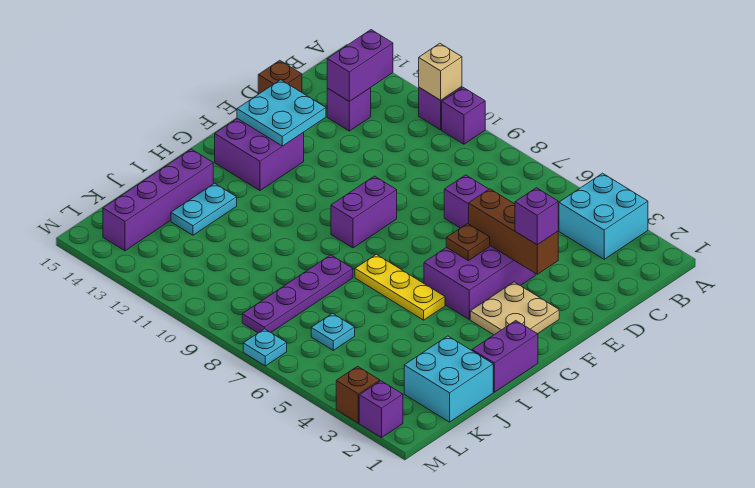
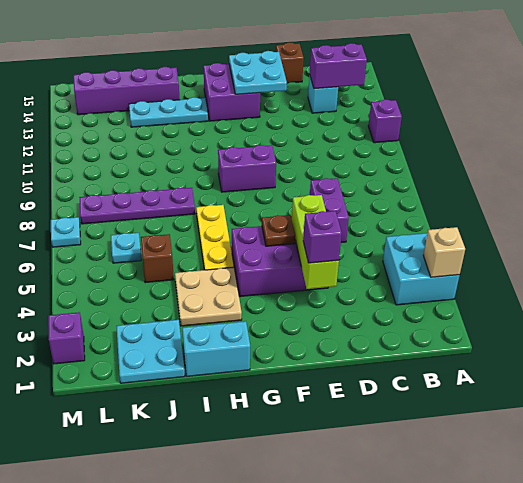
purple brick A10 level 1 -> none
tan brick A11 level 2 -> tan brick A3 level 2
purple brick C13 level 1 -> cyan brick C13 level 1
brown brick E3:E5 level 2 -> lime brick E3:E5 level 2
tan plate F2:G3 level 1 -> tan plate H3:I4 level 1
purple brick H1:I1 level 1 -> cyan brick H1:I1 level 1
cyan plate I13:J13 level 1 -> cyan plate H13:J13 level 1
cyan brick J1:K2 level 1 -> cyan plate J1:K2 level 1
brown brick M3 level 1 -> brown brick J5 level 1

